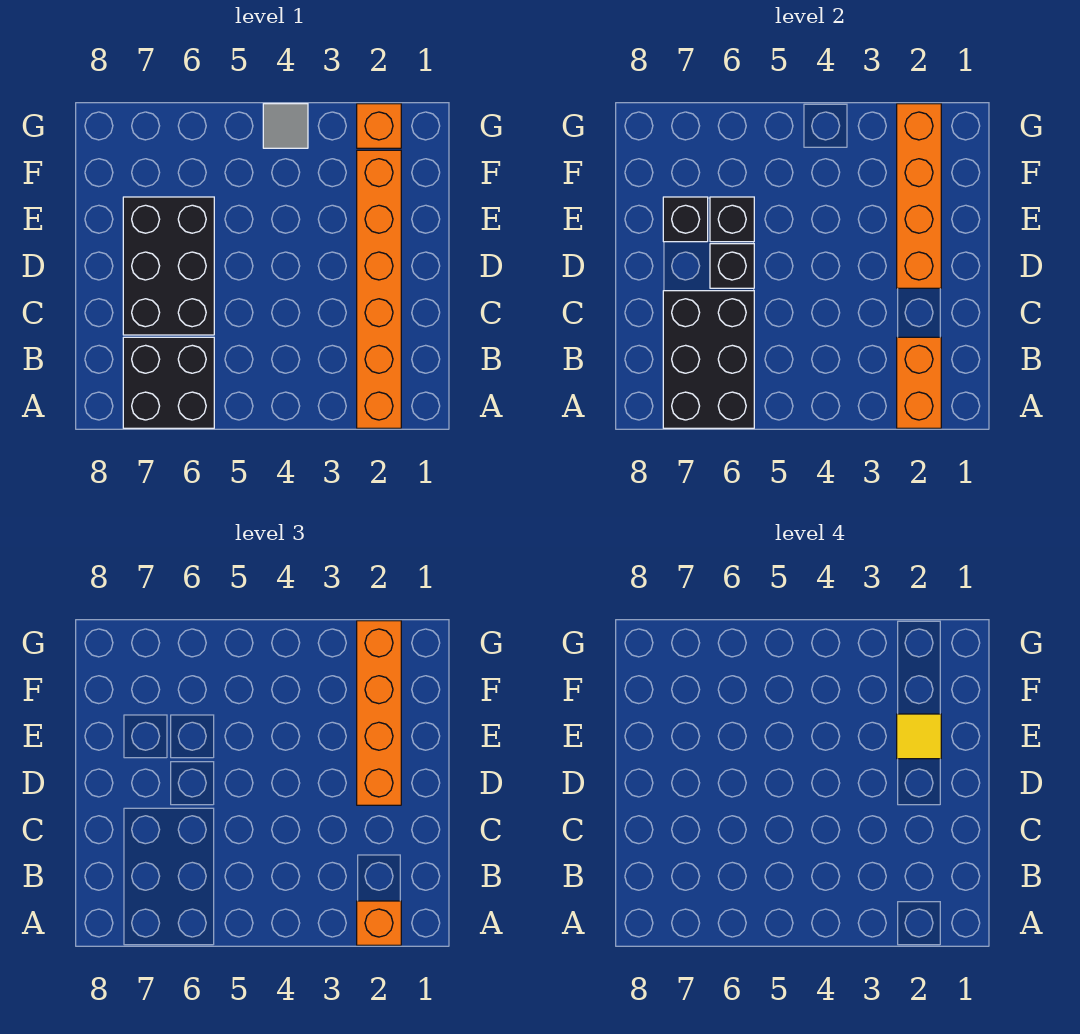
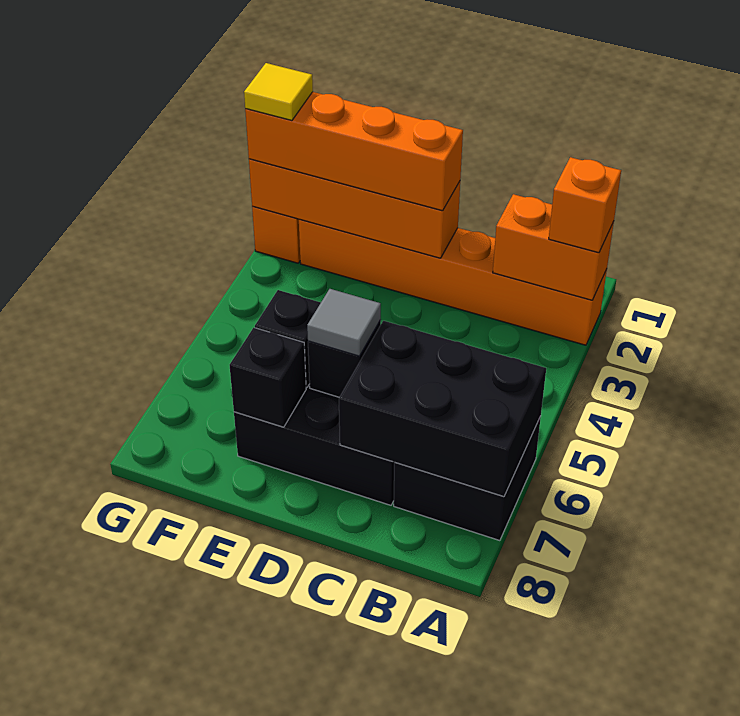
yellow tile E2 level 4 -> yellow tile G2 level 4
grey tile G4 level 1 -> grey tile D6 level 3

